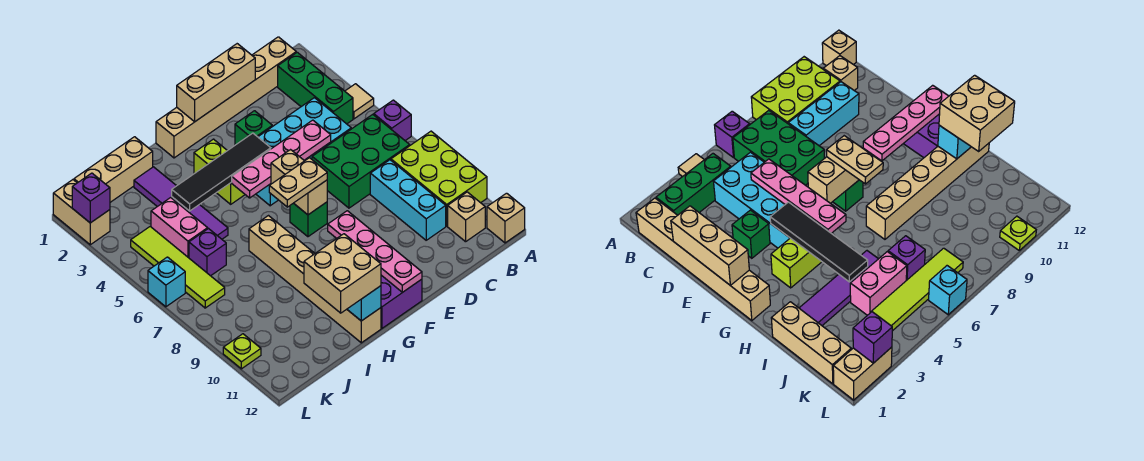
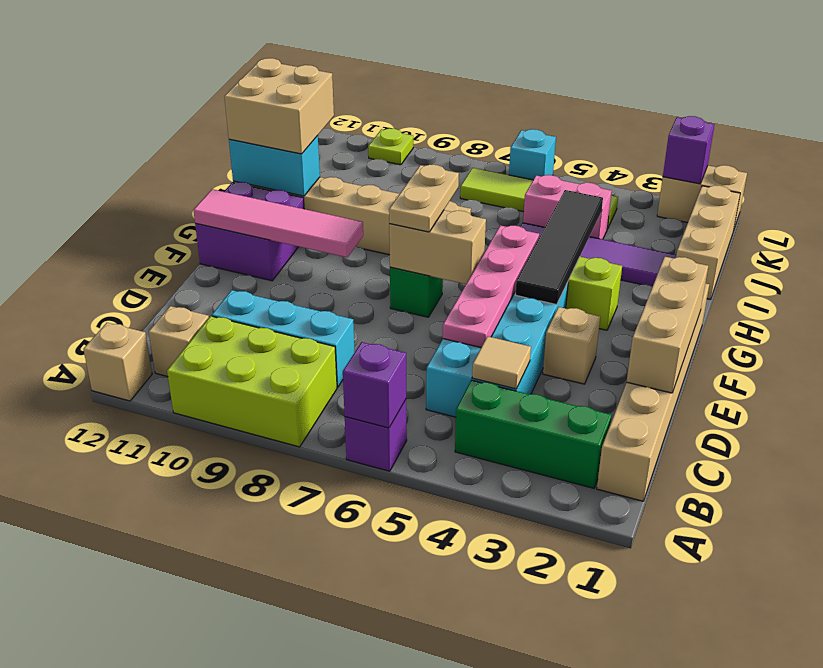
tan tile A4 level 1 -> tan tile C4 level 2
green brick B6:D7 level 1 -> none
green brick E3 level 1 -> tan brick E3 level 1
pink plate F9:F12 level 2 -> pink tile F9:F12 level 2
purple brick J6 level 1 -> purple brick A6 level 2

